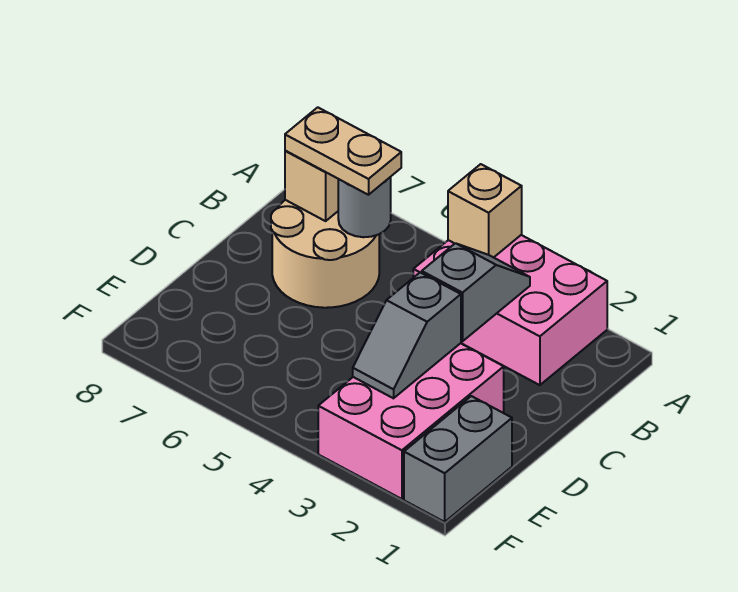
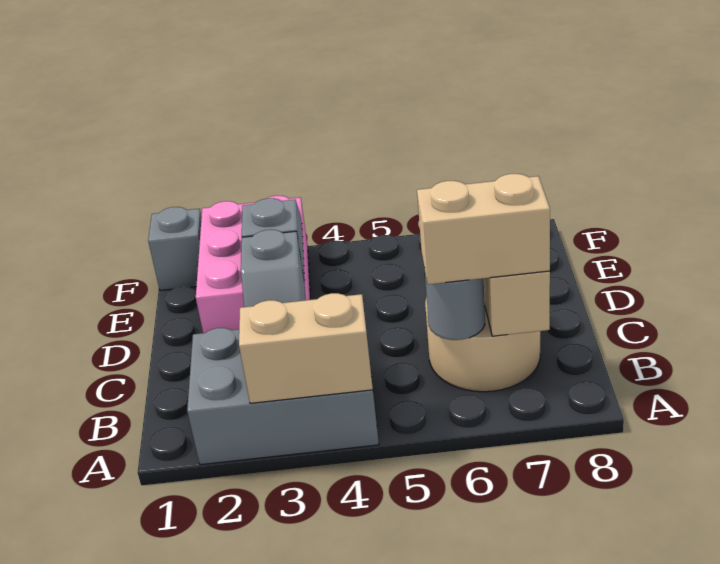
pink brick A2:B4 level 1 -> grey brick A2:B4 level 1
tan brick A4 level 2 -> tan brick A3:A4 level 2
tan plate B6:B7 level 3 -> tan brick B6:B7 level 3
grey brick E1:F1 level 1 -> grey brick F1 level 1

